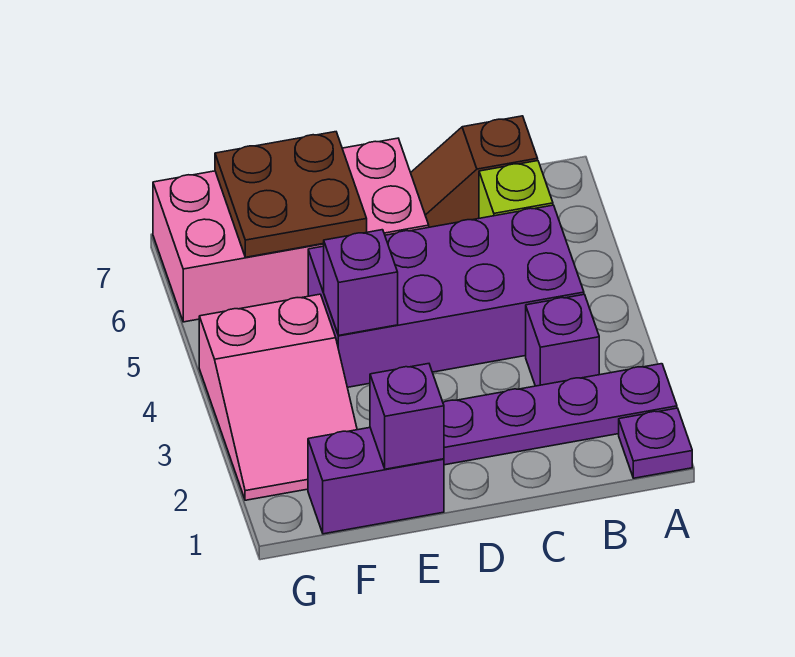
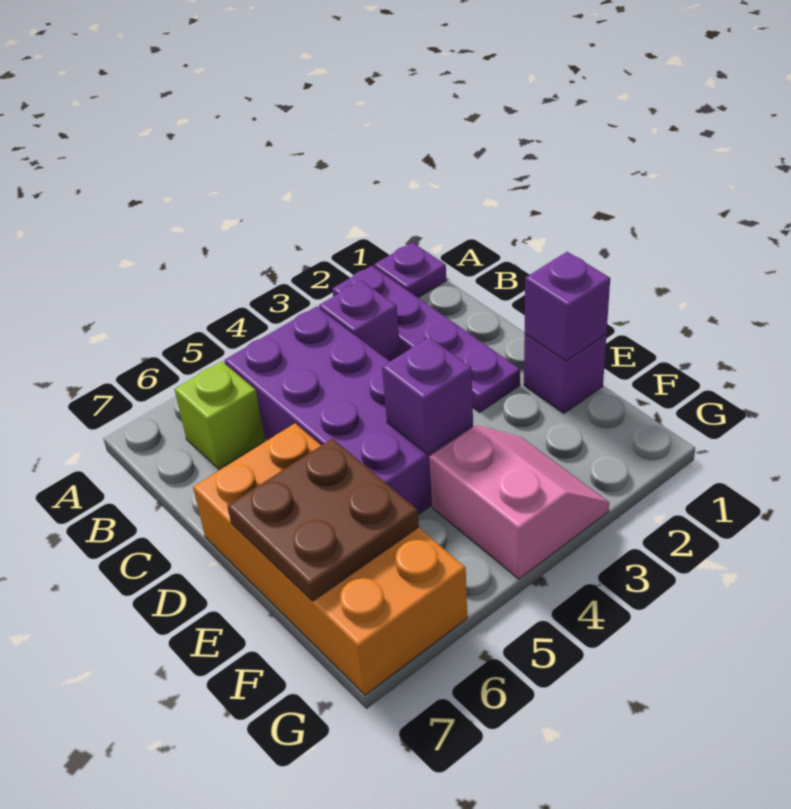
brown slope B7:C7 level 1 top B -> none
pink brick D6:G7 level 1 -> orange brick D6:G7 level 1
purple brick E1:F1 level 1 -> purple brick E1 level 1
pink slope F2:G4 level 1 top 4 -> pink slope F3:G4 level 1 top 4

